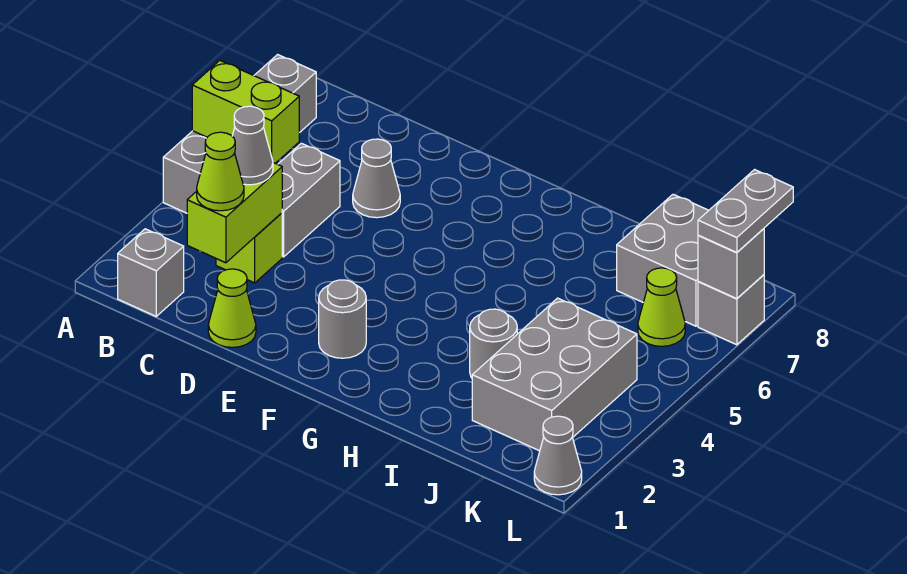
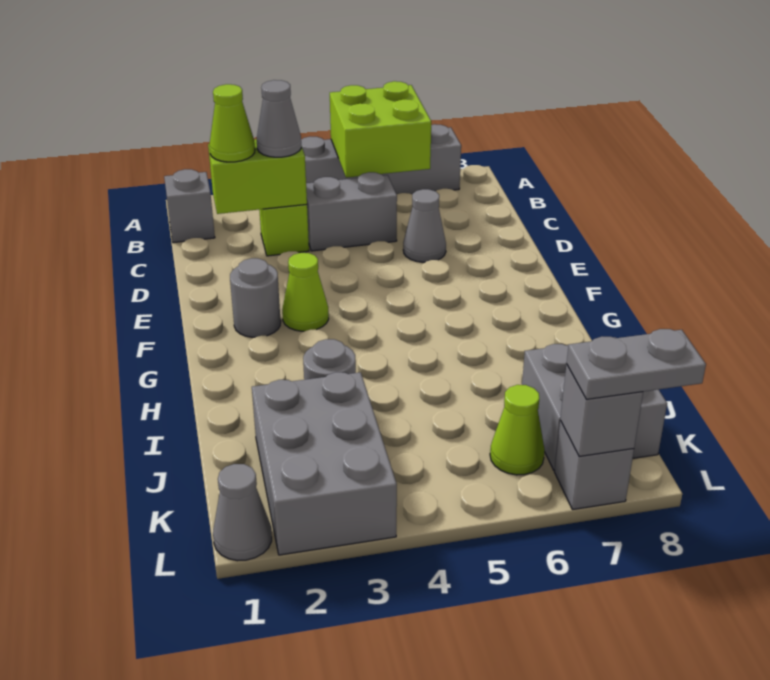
lime brick A5:B5 level 2 -> lime brick A5:B6 level 2
lime cone D1 level 1 -> lime cone F3 level 1
grey brick J2:K4 level 1 -> grey brick J2:L3 level 1

